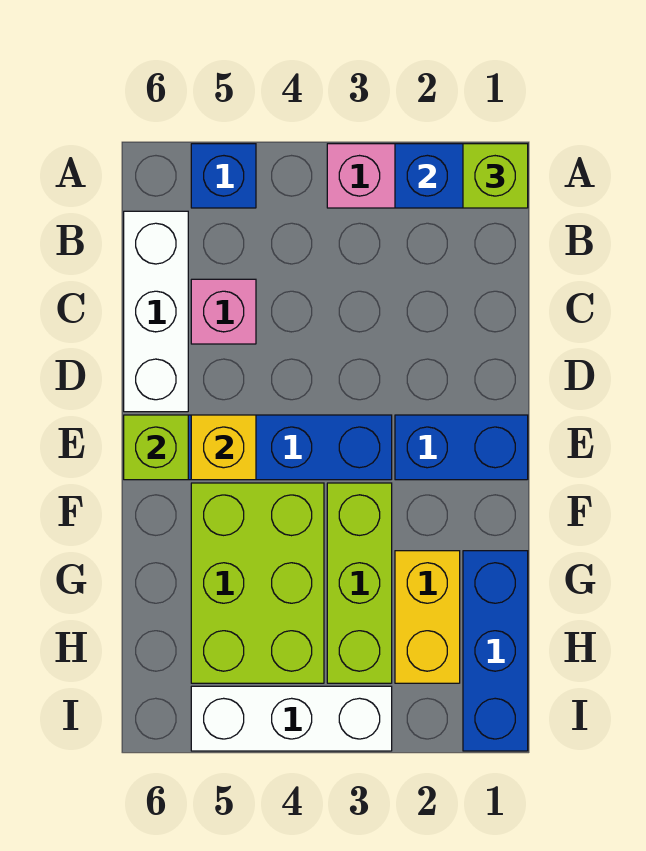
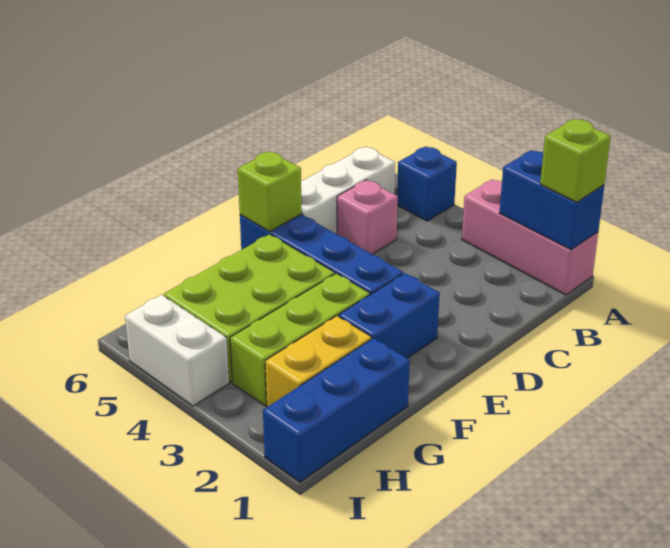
blue brick E1:E2 level 1 -> blue brick E2:F2 level 1
yellow brick E5 level 2 -> none
white brick I3:I5 level 1 -> white brick I4:I5 level 1

